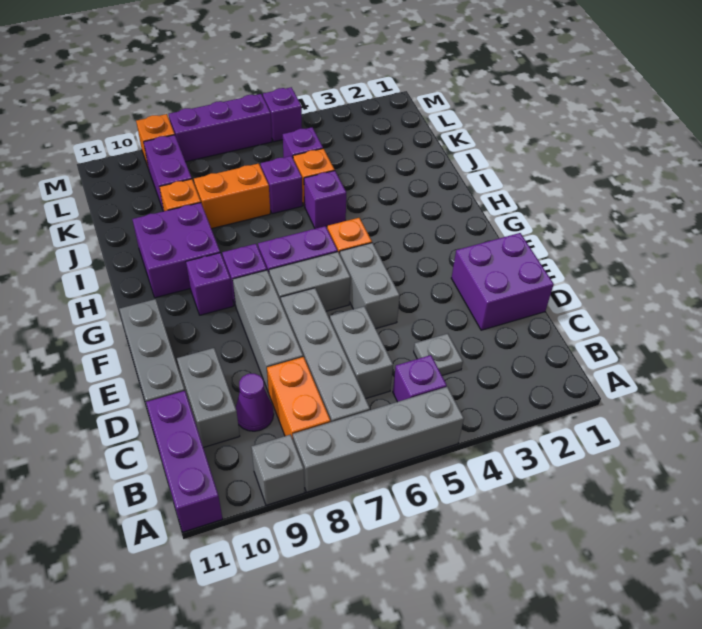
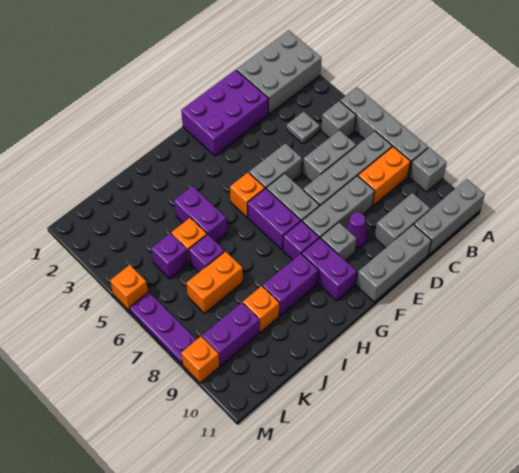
none -> grey brick A1:C2 level 1
purple brick A11:C11 level 1 -> grey brick A11:C11 level 1
purple brick B5 level 1 -> grey brick B5 level 1
purple cone C9 level 1 -> purple cone E9 level 1
purple brick D1:E2 level 1 -> purple brick D1:F2 level 1
none -> grey brick F9 level 1
purple brick G9 level 1 -> purple brick G9:G10 level 1
purple brick H9:I10 level 1 -> purple brick H9:I9 level 1
purple brick I5 level 1 -> purple brick I4:I5 level 1
orange brick J7:J8 level 1 -> orange brick J7:K7 level 1
purple brick M5 level 1 -> orange brick M5 level 1
purple brick M6:M8 level 1 -> purple plate M6:M8 level 1

